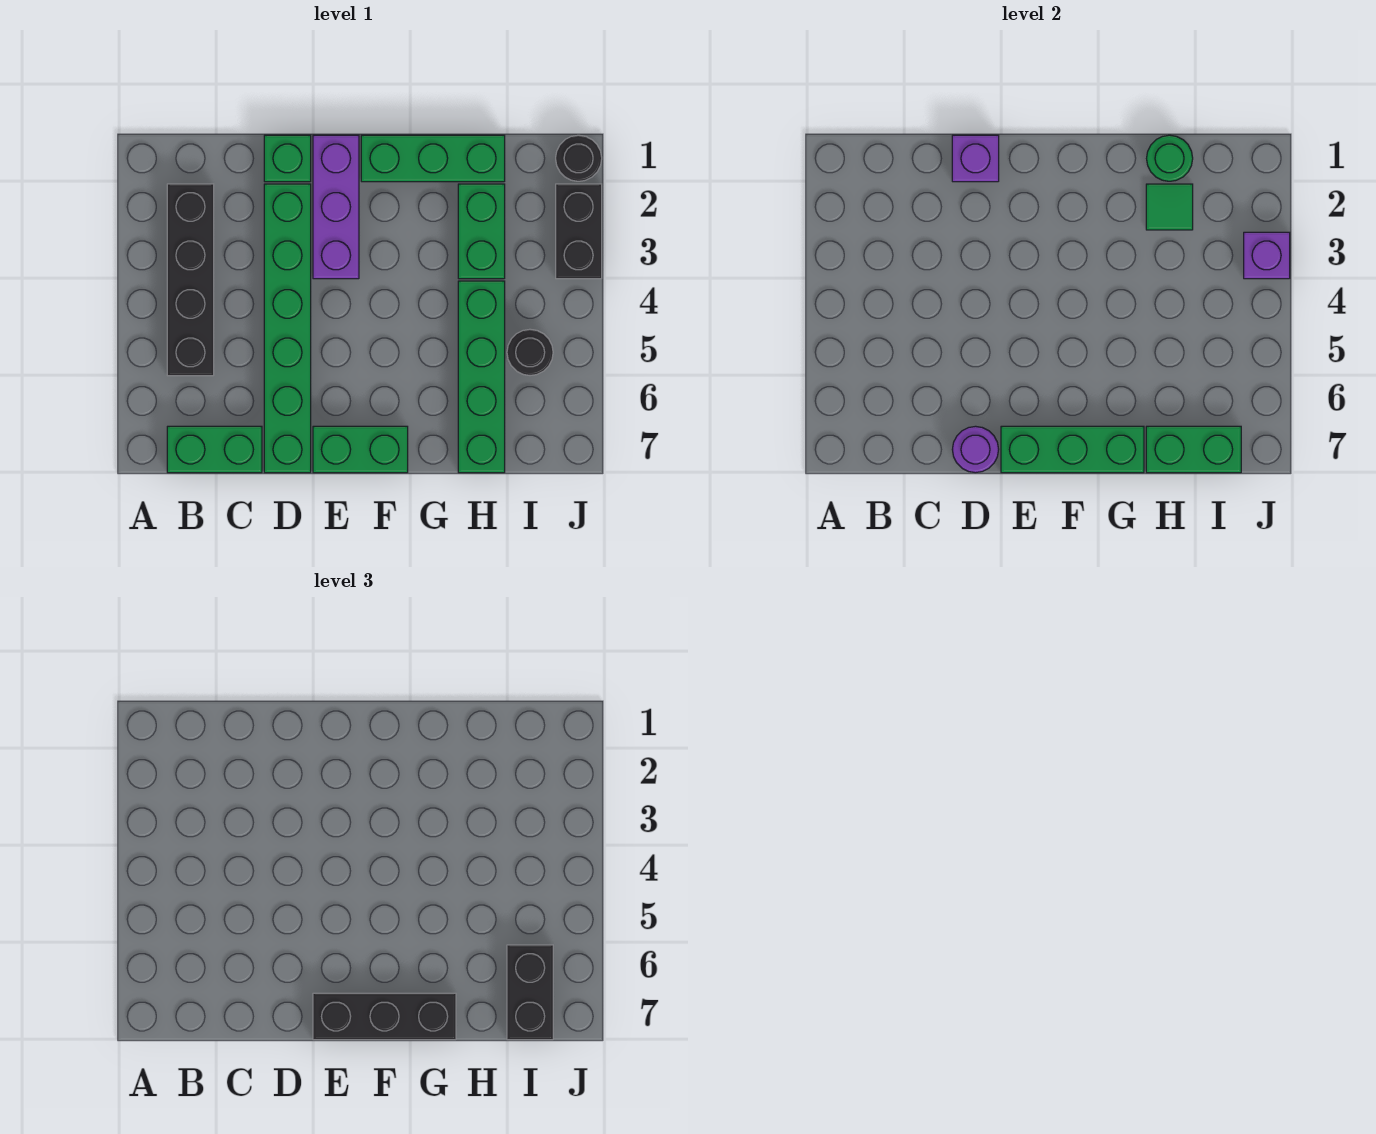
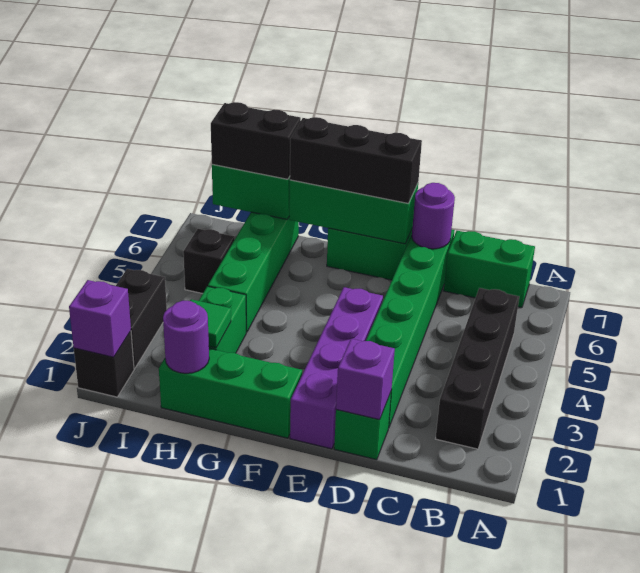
purple brick E1:E3 level 1 -> purple brick E1:E4 level 1
green round brick H1 level 2 -> purple round brick H1 level 2
black round brick I5 level 1 -> black brick I5 level 1
black brick I6:I7 level 3 -> black brick H7:I7 level 3
black round brick J1 level 1 -> black brick J1 level 1
purple brick J3 level 2 -> purple brick J1 level 2

